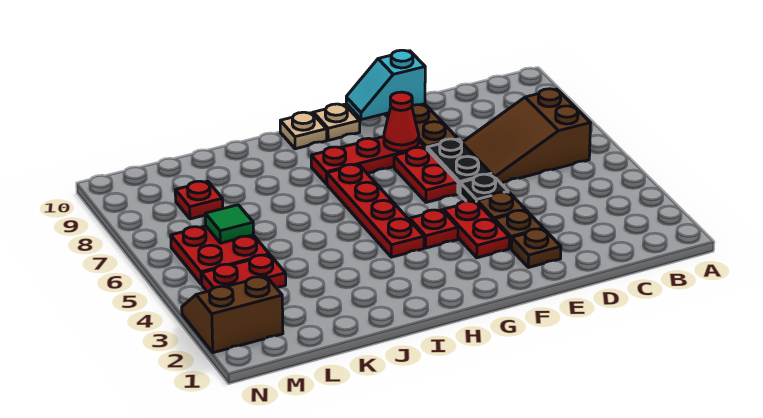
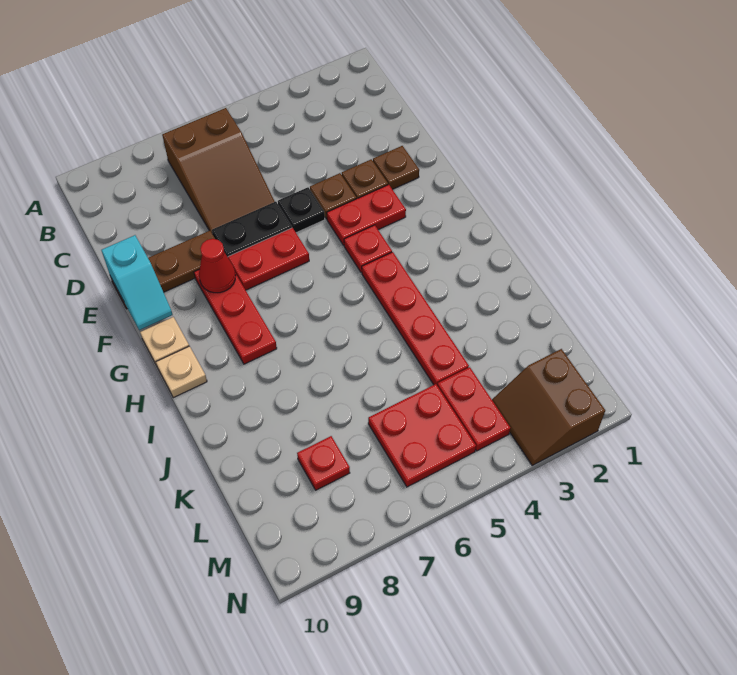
red plate H4:H7 level 1 -> red plate H4:K4 level 1
green tile L6 level 2 -> none

